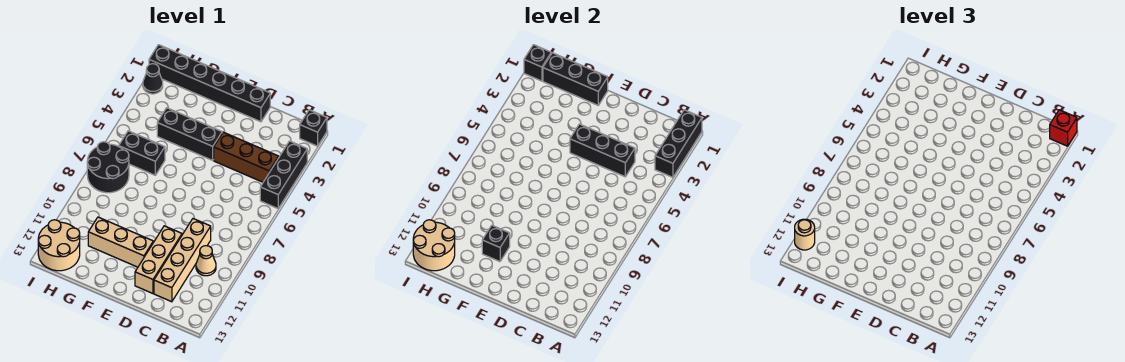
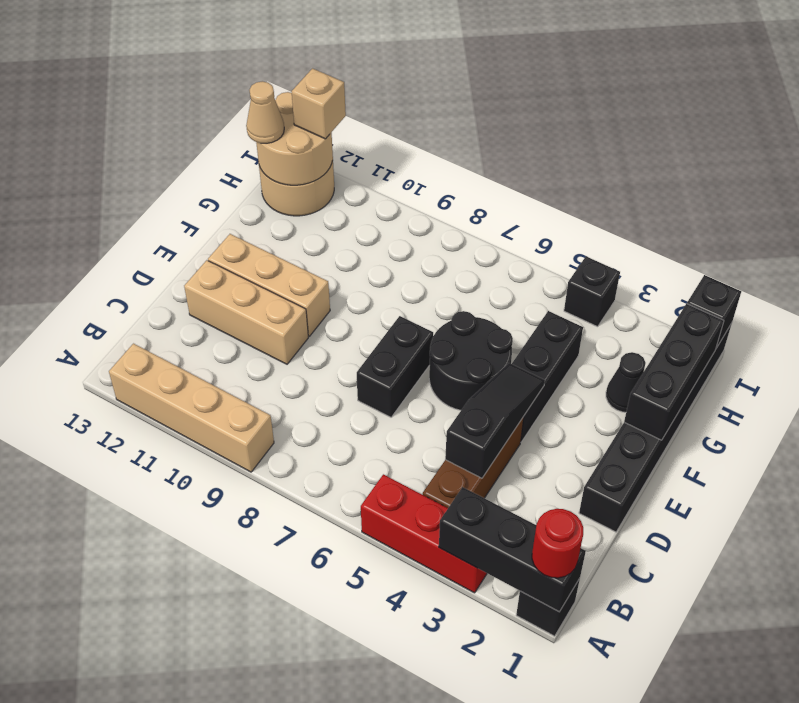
red brick A1 level 3 -> red round brick A1 level 3
black brick A3:A5 level 1 -> red brick A3:A5 level 1
tan cone B10 level 1 -> tan cone H13 level 3
black brick C4:E4 level 2 -> black slope C4:E4 level 2 top C
tan brick C9:C12 level 1 -> tan brick A9:A12 level 1
tan brick E11:G11 level 1 -> tan brick E10:E12 level 1
black brick F11 level 2 -> black brick I4 level 1
black brick G6:H6 level 1 -> black brick D7:E7 level 1
black round brick H7:I8 level 1 -> black round brick E5:F6 level 1
black cone I2 level 1 -> black cone G2 level 1
tan round brick I12 level 3 -> tan brick I12 level 3

